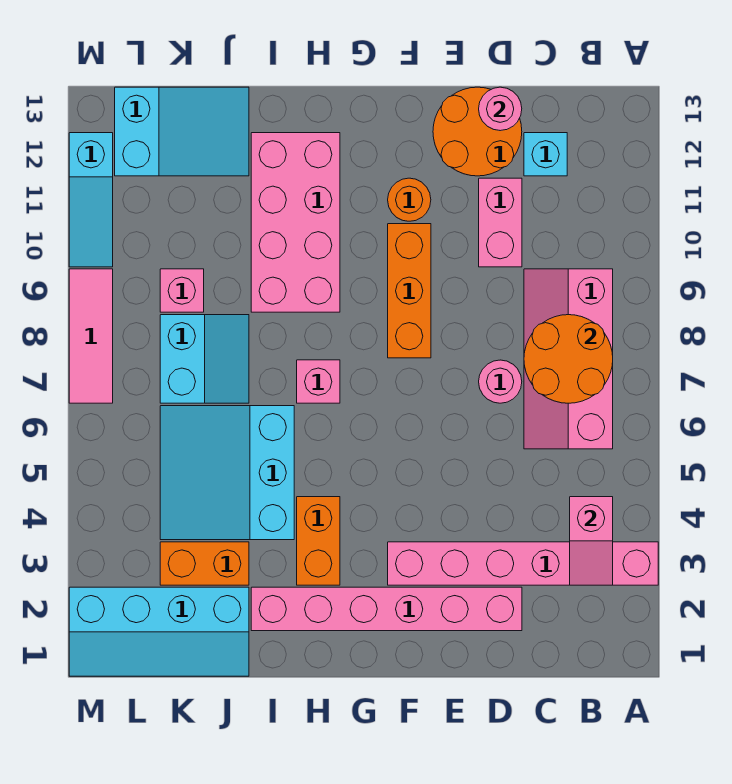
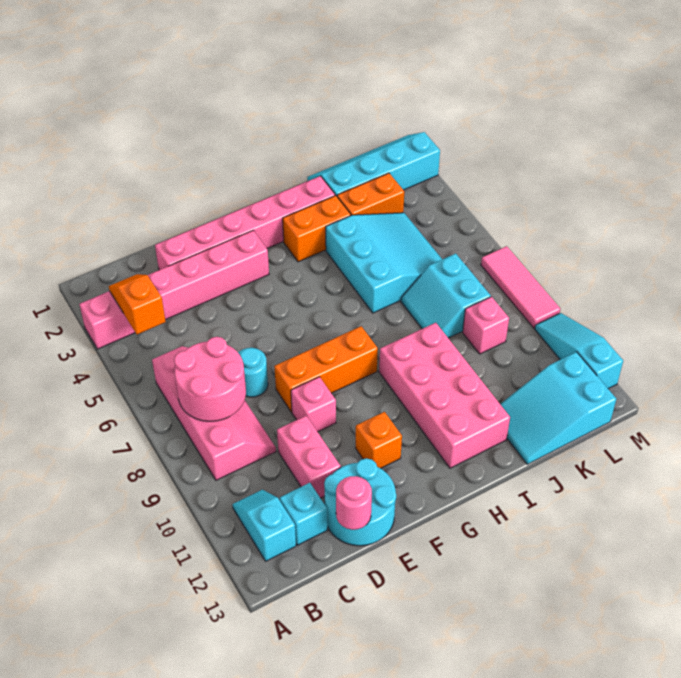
pink slope B3:B4 level 2 top 4 -> orange slope B3:B4 level 2 top 4
orange round brick B7:C8 level 2 -> pink round brick B7:C8 level 2
none -> cyan slope B11:B12 level 1 top 12
pink round brick D7 level 1 -> cyan round brick D7 level 1
orange round brick D12:E13 level 1 -> cyan round brick D12:E13 level 1
orange brick F8:F10 level 1 -> orange brick E8:G8 level 1
orange round brick F11 level 1 -> orange brick F11 level 1
orange brick H3:H4 level 1 -> orange brick H3:I3 level 1
pink brick H7 level 1 -> pink brick E9 level 1

